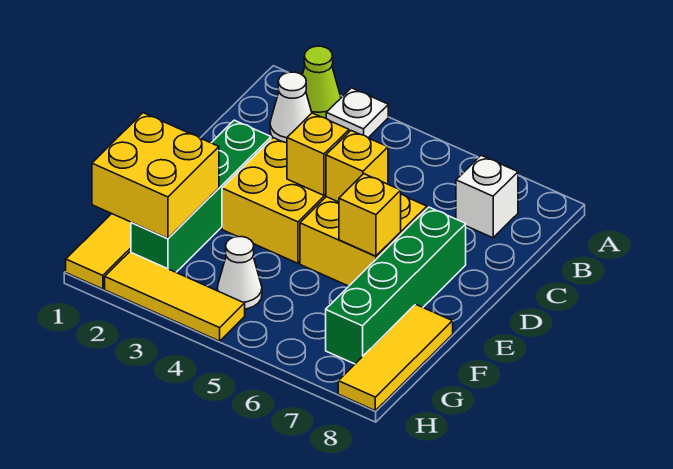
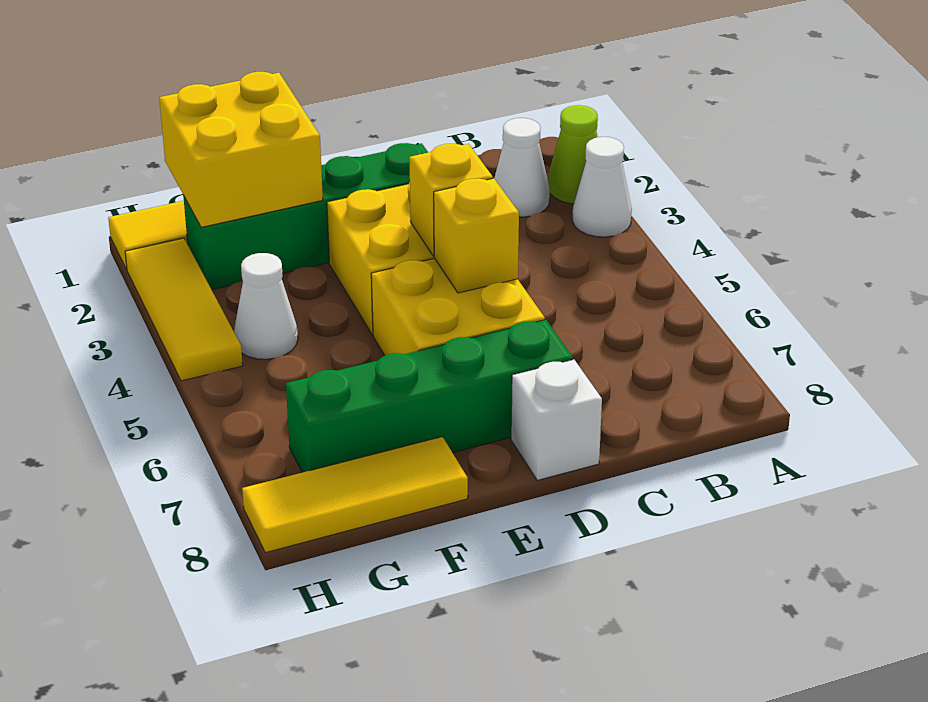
white plate A3 level 1 -> white cone A3 level 1
white brick B7 level 1 -> white brick D8 level 1
yellow brick E6 level 2 -> none

